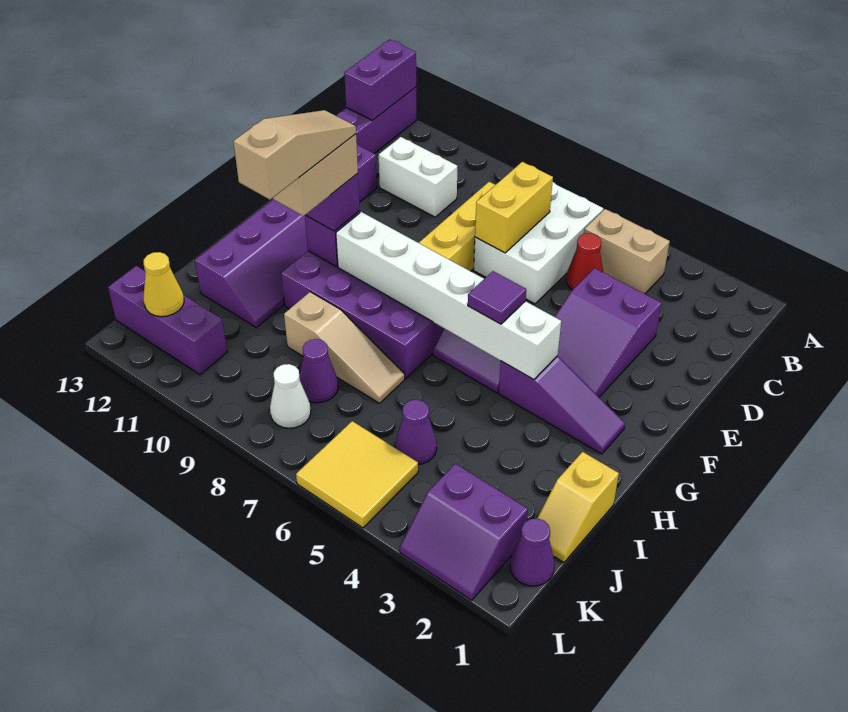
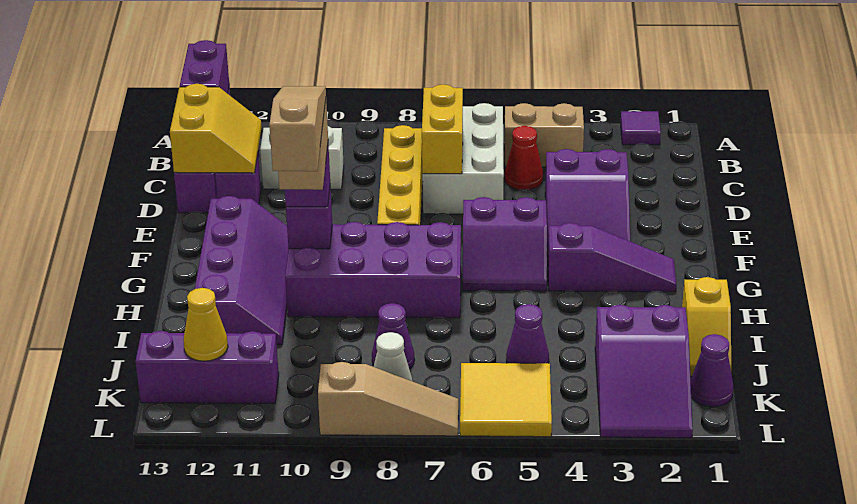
none -> yellow slope C12:D13 level 2 top 13
white brick G4:G9 level 2 -> none
purple tile G5 level 3 -> purple tile A2 level 1
tan slope I7:I9 level 1 top 9 -> tan slope L7:L9 level 1 top 9
purple slope K2:L3 level 1 top K -> purple slope J2:L3 level 1 top J

